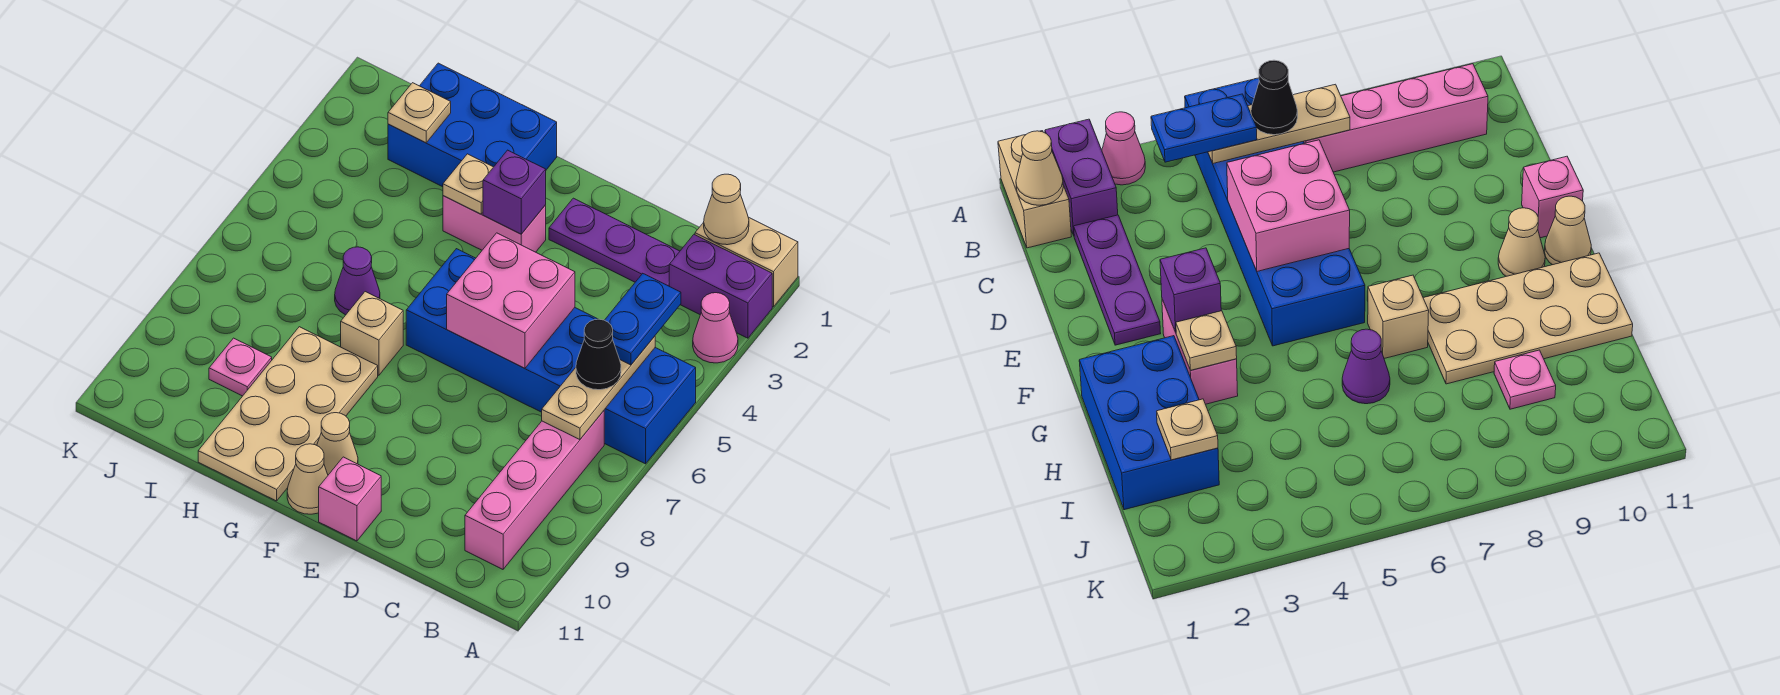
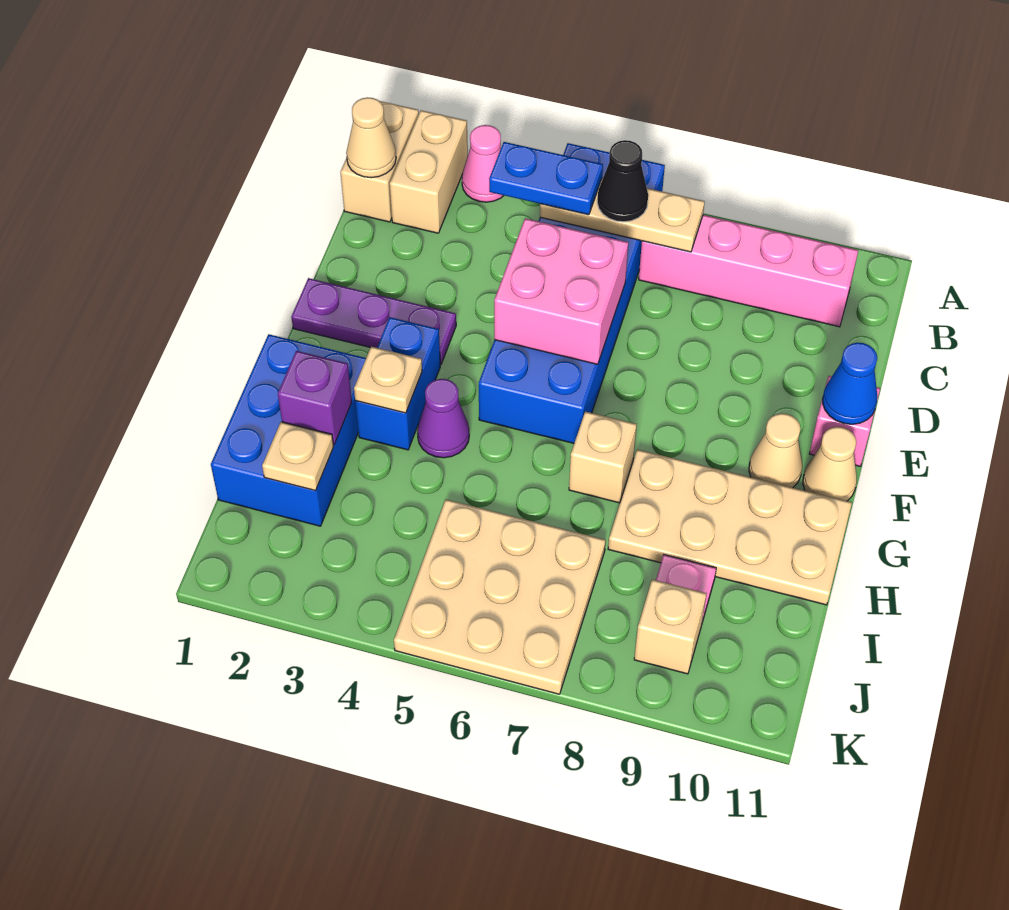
purple brick A2:B2 level 1 -> tan brick A2:B2 level 1
purple plate C2:E2 level 1 -> purple plate E1:E3 level 1
none -> blue cone E11 level 2
pink brick F3:G3 level 1 -> blue brick F3:G3 level 1
purple brick F3 level 2 -> purple brick H2 level 2
purple cone H6 level 1 -> purple cone G4 level 1
none -> tan plate I5:K7 level 1
none -> tan brick J9 level 1

